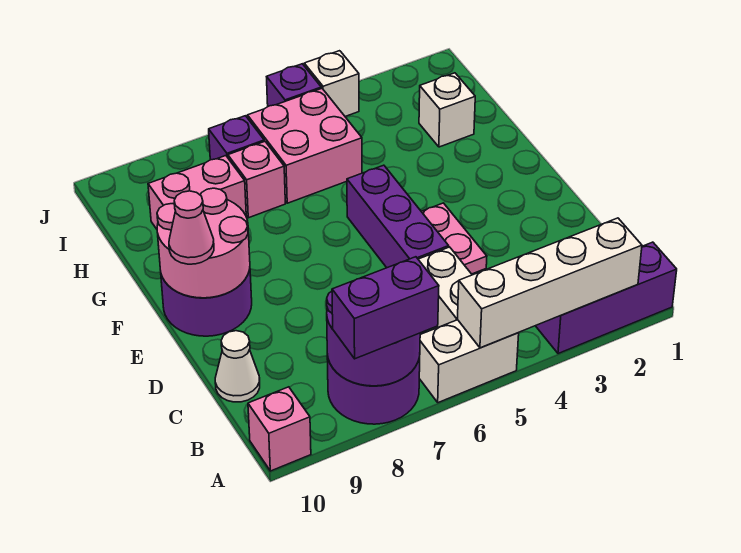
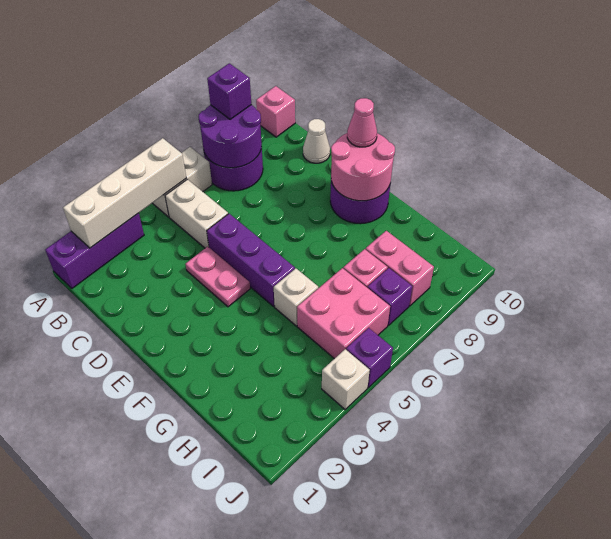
purple brick A7:A8 level 3 -> purple brick A8 level 3
white brick H2 level 1 -> white brick G5 level 1
pink brick H8:H9 level 1 -> pink brick H8:I8 level 1

